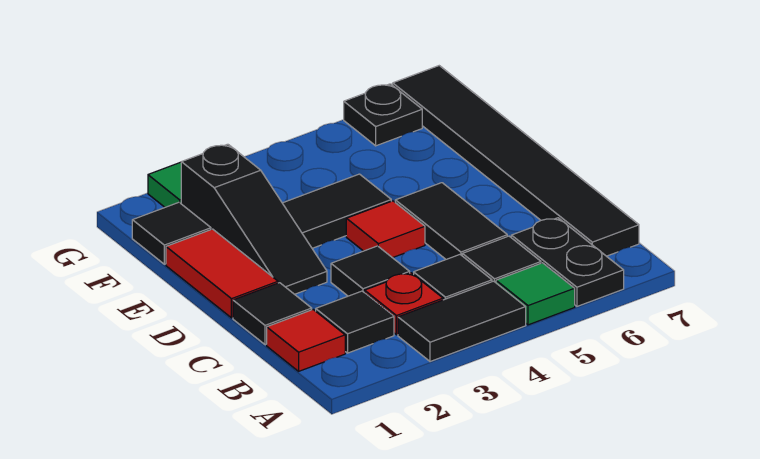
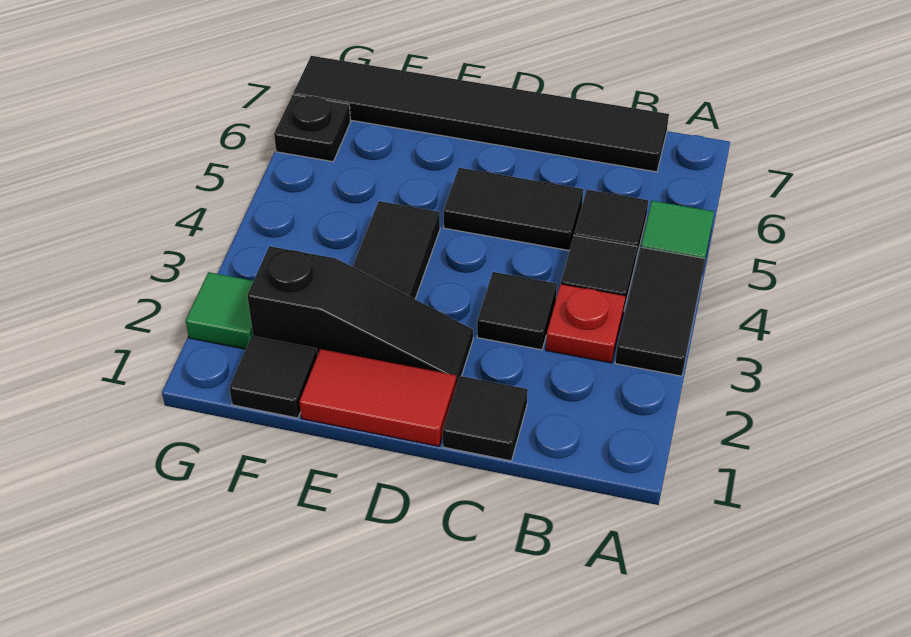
black plate A6:B6 level 1 -> none
red tile B1 level 1 -> none
black tile B2 level 1 -> none
red tile D4 level 1 -> none

